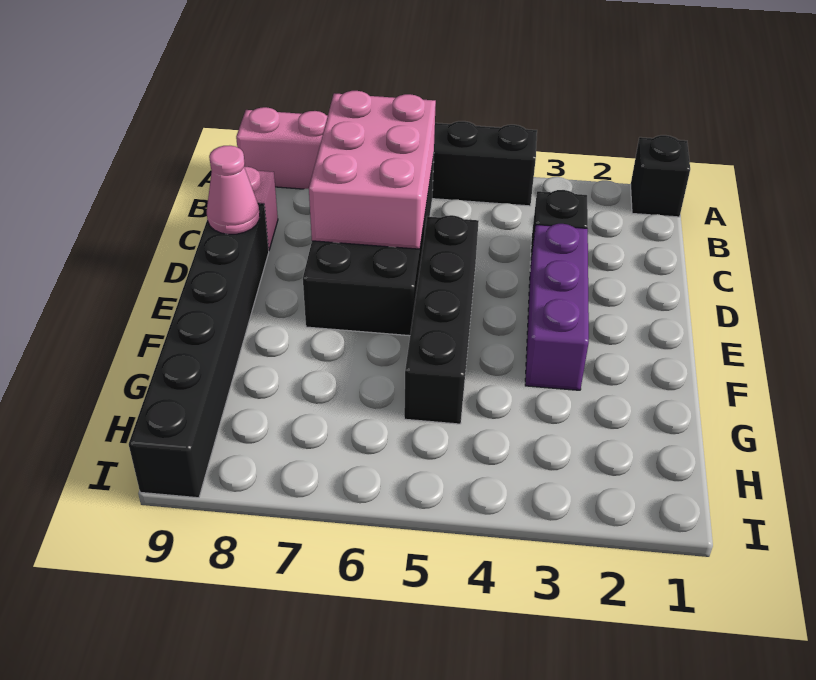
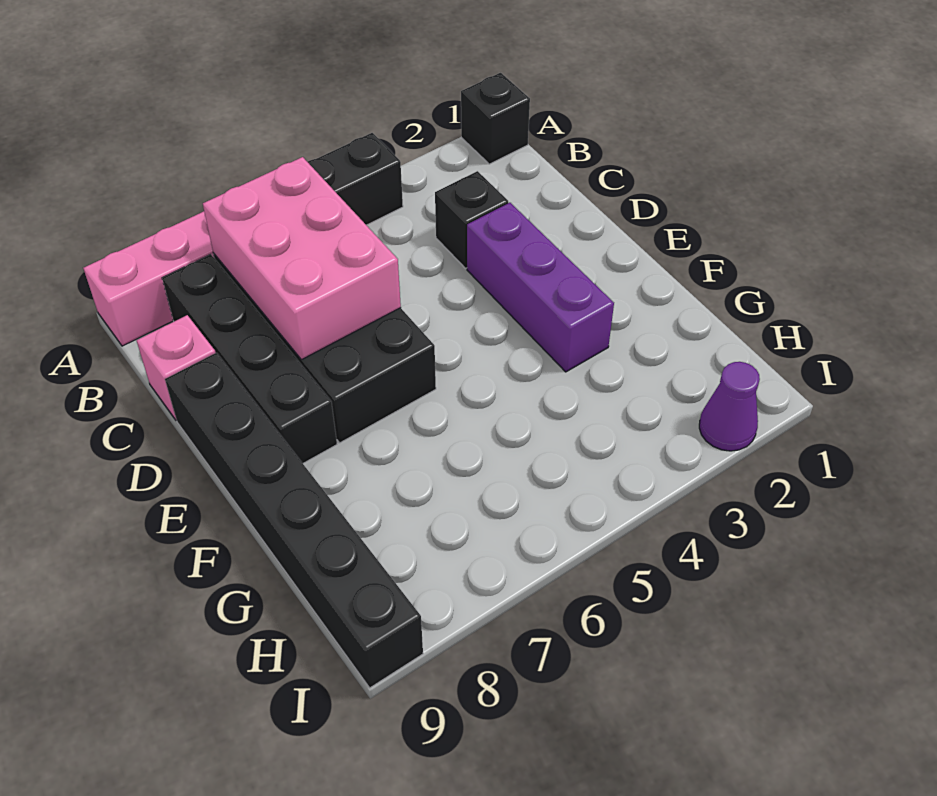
black brick D5:G5 level 1 -> black brick B8:E8 level 1
pink cone D9 level 2 -> none
none -> purple cone I2 level 1

